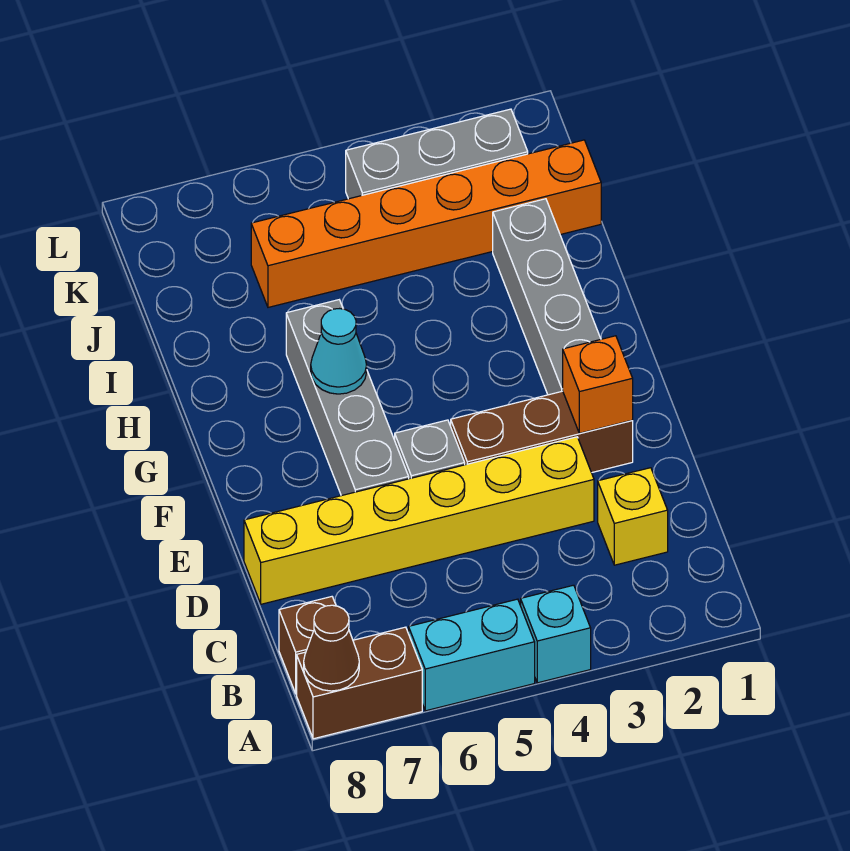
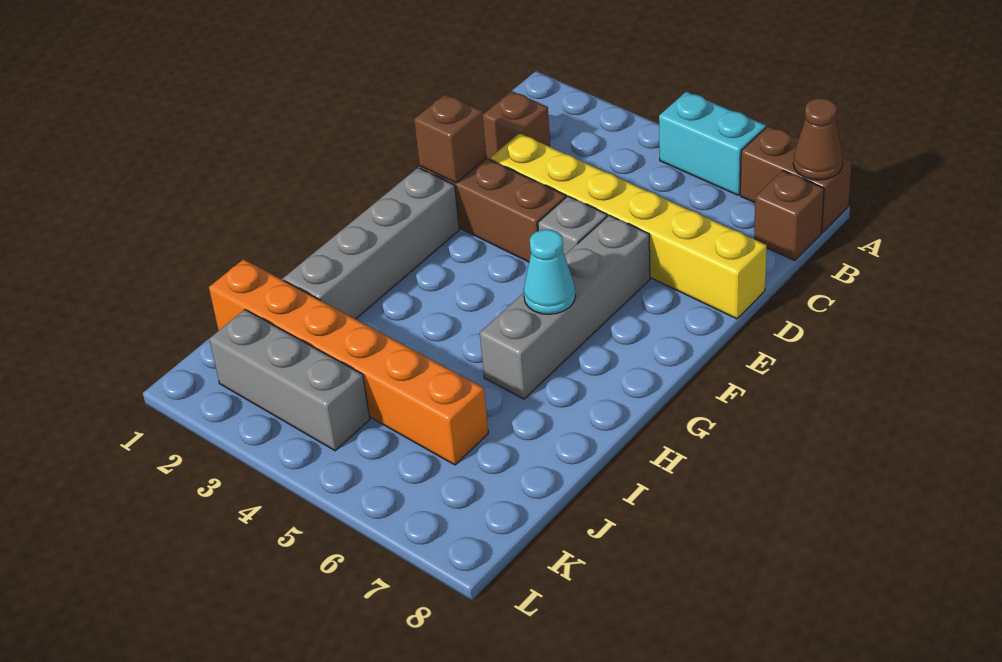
cyan brick A4 level 1 -> none
yellow brick C2 level 1 -> brown brick C2 level 1
orange brick E2 level 2 -> brown brick E2 level 2

